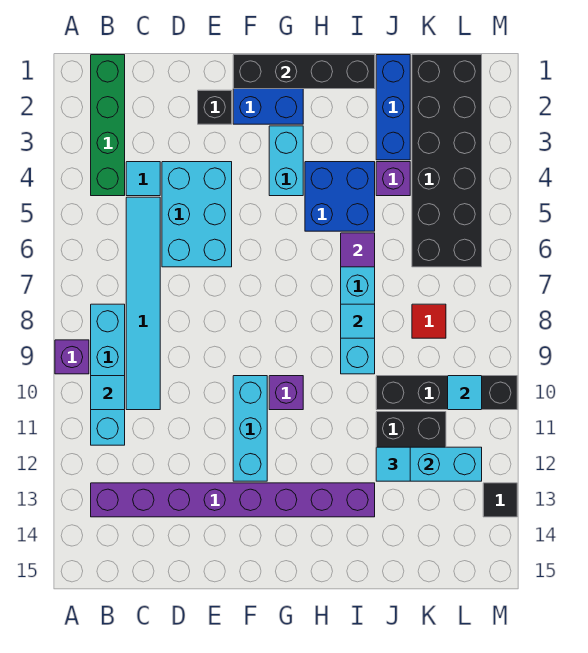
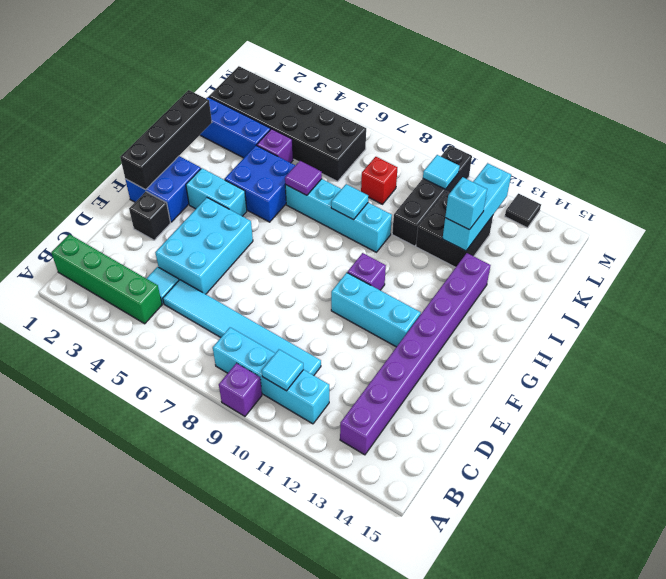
cyan brick D4:E6 level 1 -> cyan brick D4:F5 level 1
cyan tile J12 level 3 -> cyan brick J12 level 3
red tile K8 level 1 -> red brick K8 level 1

